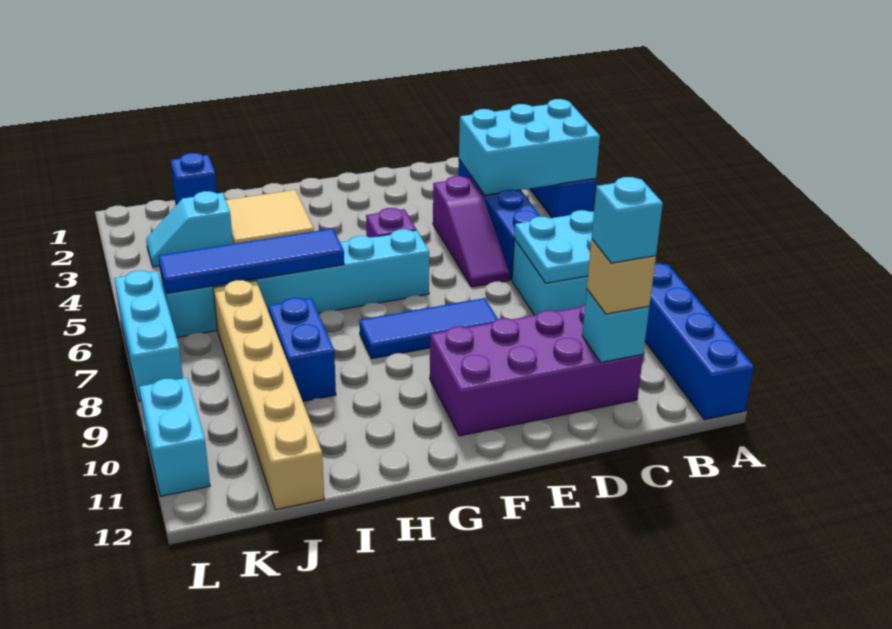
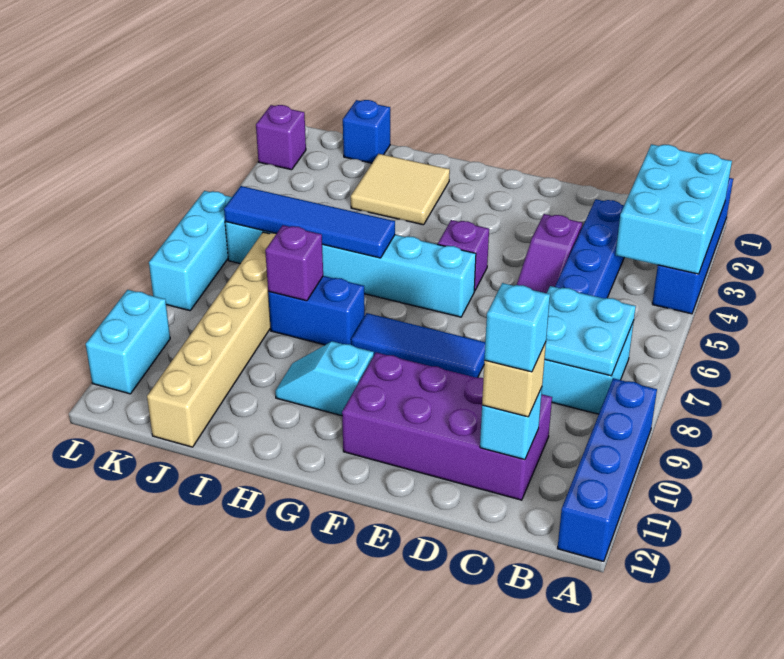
cyan brick A3:C4 level 2 -> cyan brick A2:B4 level 2
blue brick I8:I9 level 1 -> blue brick H8:I8 level 1
none -> purple brick I8 level 2
cyan slope J3:K3 level 1 top J -> cyan slope G10:H10 level 1 top G
none -> purple brick L2 level 1

